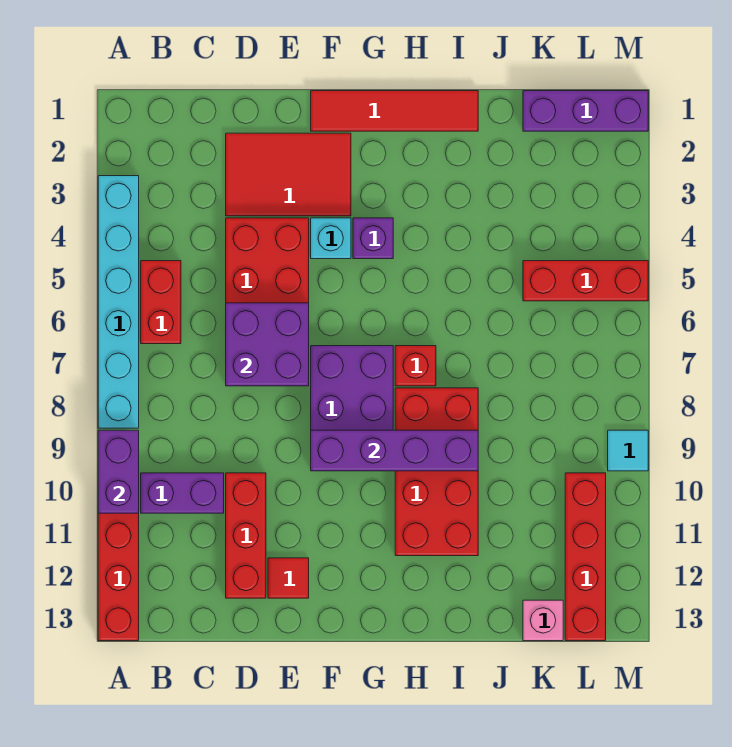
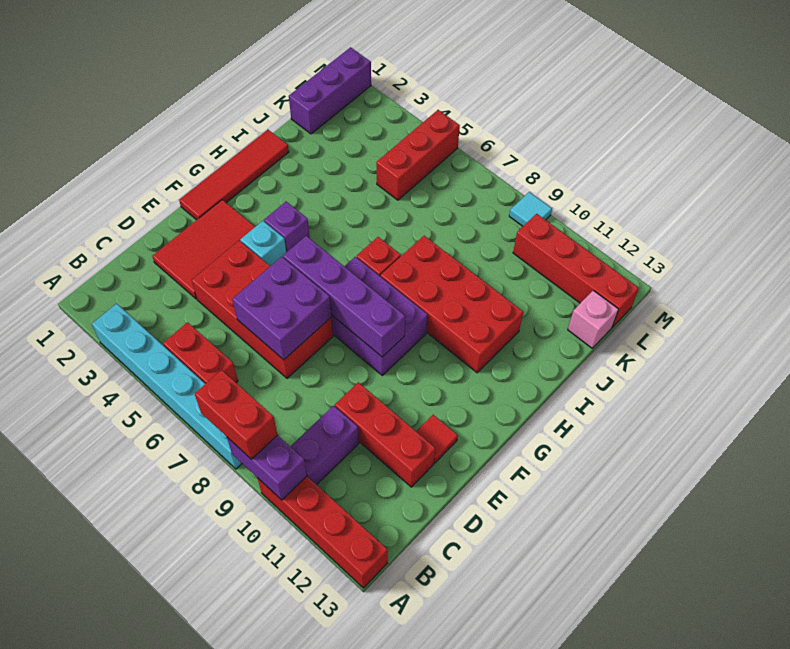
none -> red brick A8:A9 level 3
purple brick F9:I9 level 2 -> purple brick F6:F9 level 2

